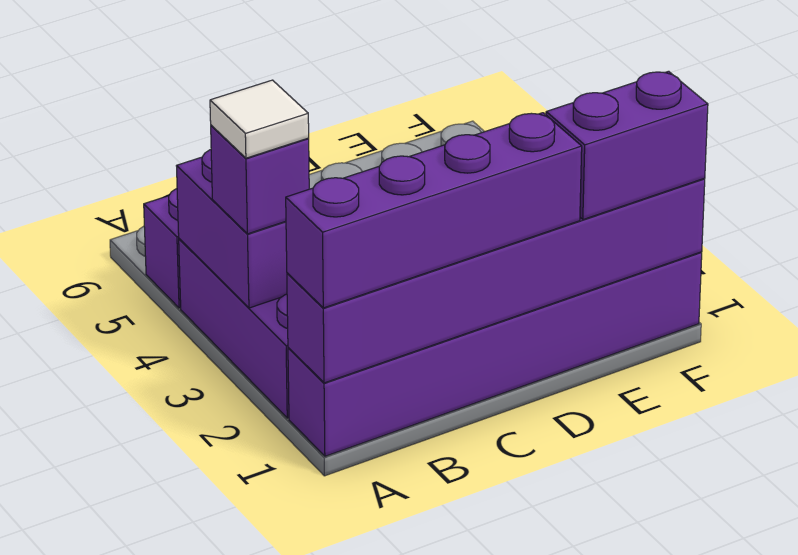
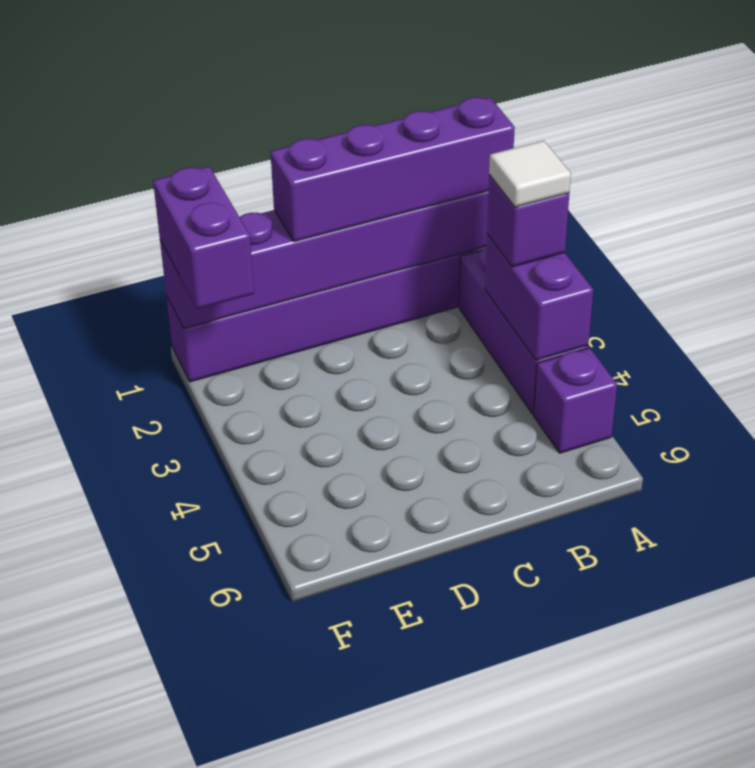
purple brick E1:F1 level 3 -> purple brick F1:F2 level 3

